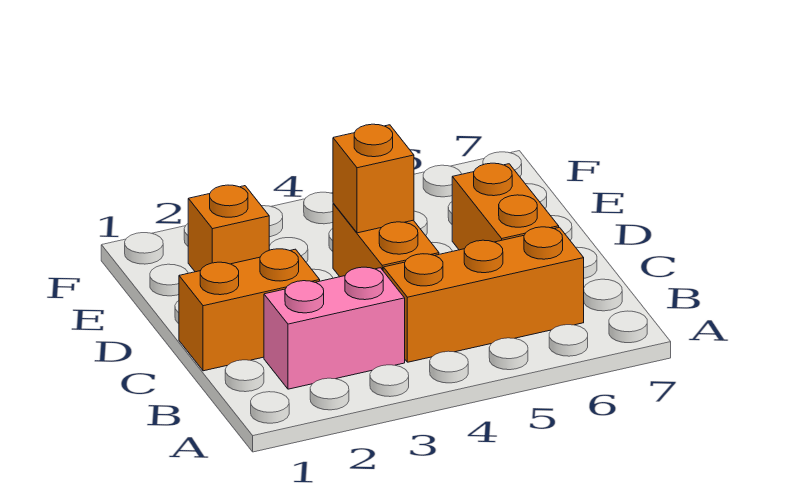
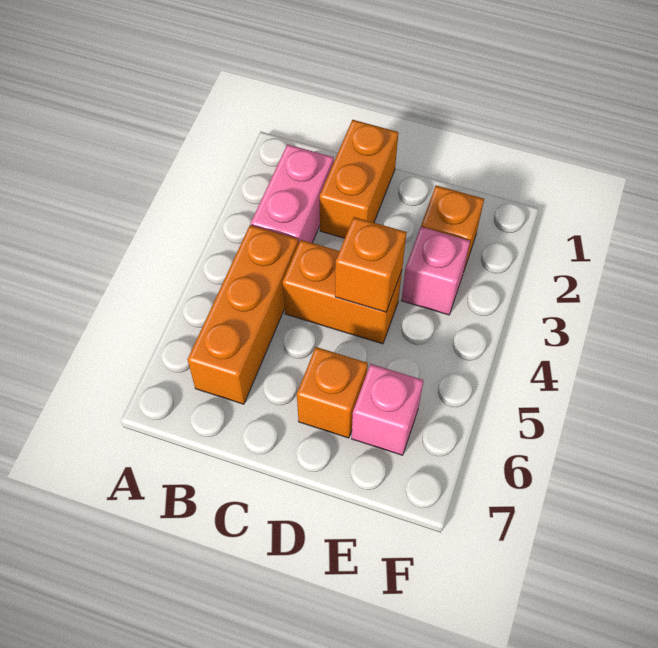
orange brick C6:D6 level 1 -> orange brick D6 level 1
none -> pink brick E3 level 1
none -> pink brick E6 level 1

